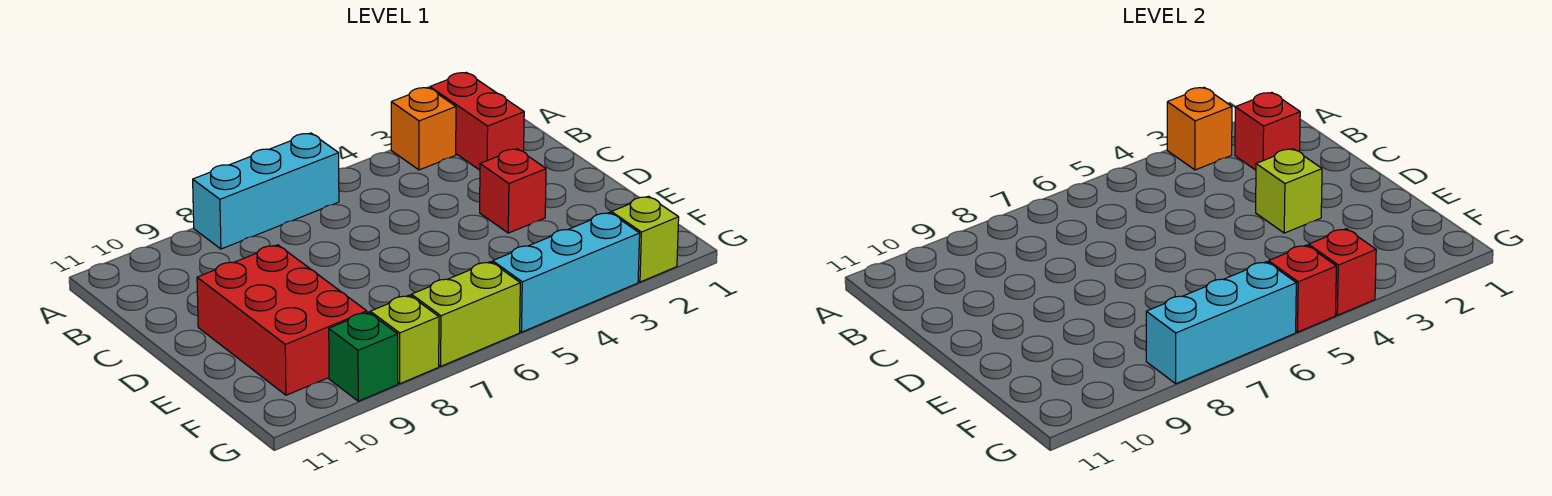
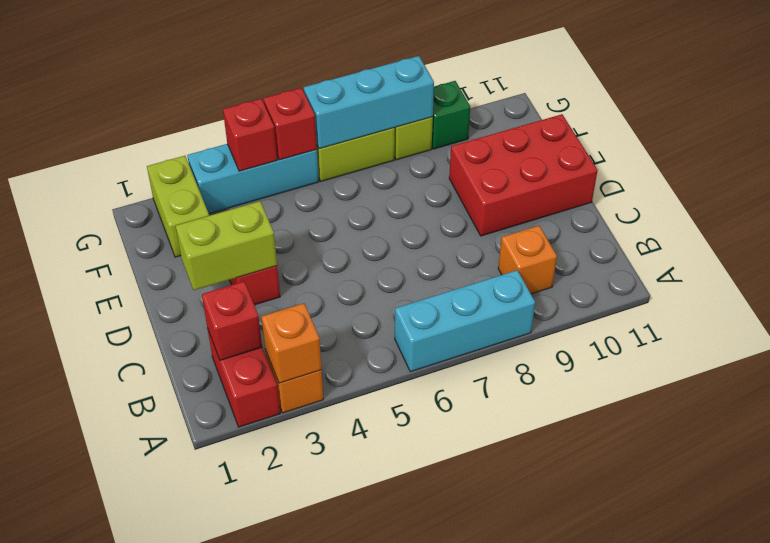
none -> orange brick B9 level 1
lime brick D3 level 2 -> lime brick D2:D3 level 2
red brick D9:F10 level 1 -> red brick D9:E11 level 1
lime brick G2 level 1 -> lime brick F2:G2 level 1

